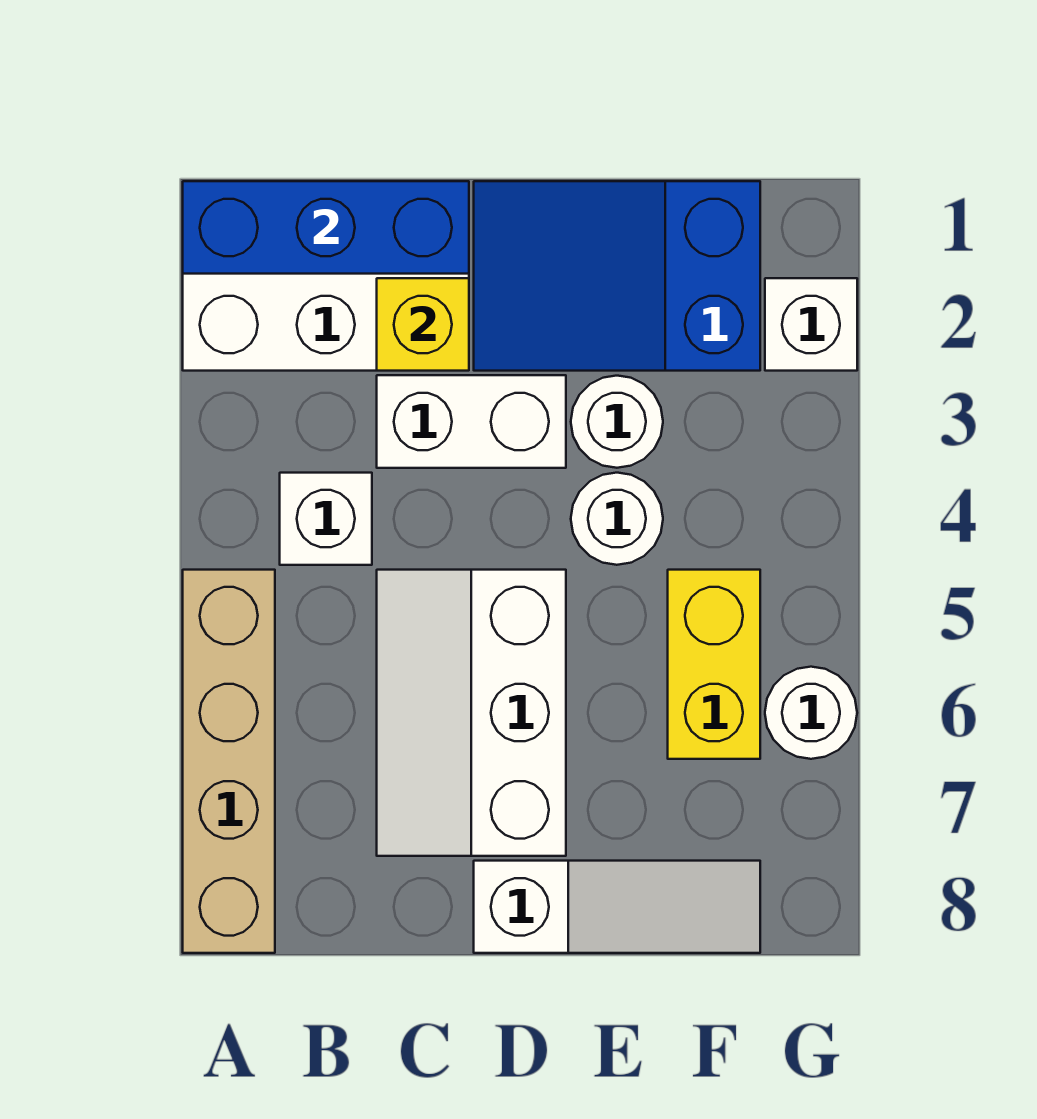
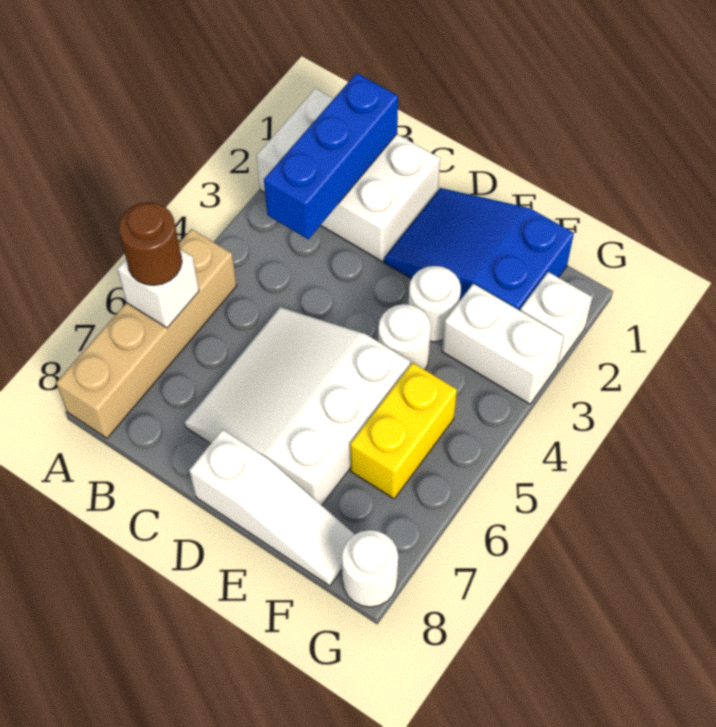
blue brick A1:C1 level 2 -> blue brick B1:B3 level 2
none -> brown round brick A6 level 3
white brick B4 level 1 -> white brick A6 level 2
yellow brick C2 level 2 -> none
white brick C3:D3 level 1 -> white brick F3:G3 level 1
white slope C5:D7 level 1 top D -> white slope C5:E7 level 1 top E
white round brick G6 level 1 -> white round brick G8 level 1

